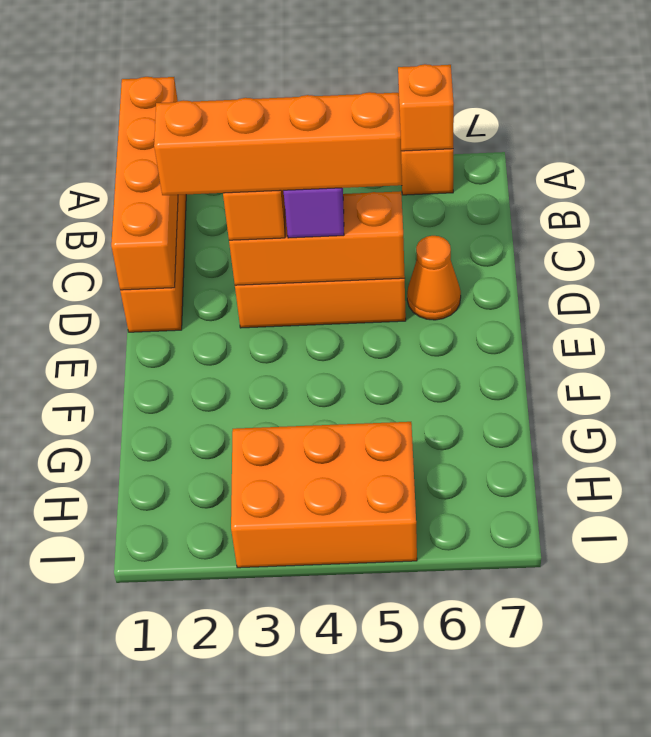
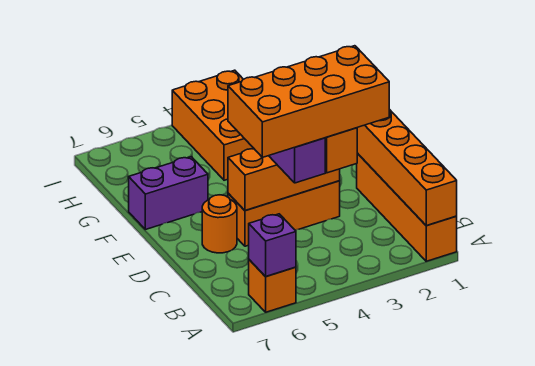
orange brick A6 level 2 -> purple brick A6 level 2
orange brick D2:D5 level 4 -> orange brick C2:D5 level 4
orange cone D6 level 1 -> orange round brick D6 level 1
none -> purple brick F6:F7 level 1
orange brick H3:I5 level 1 -> orange brick G3:I4 level 1

